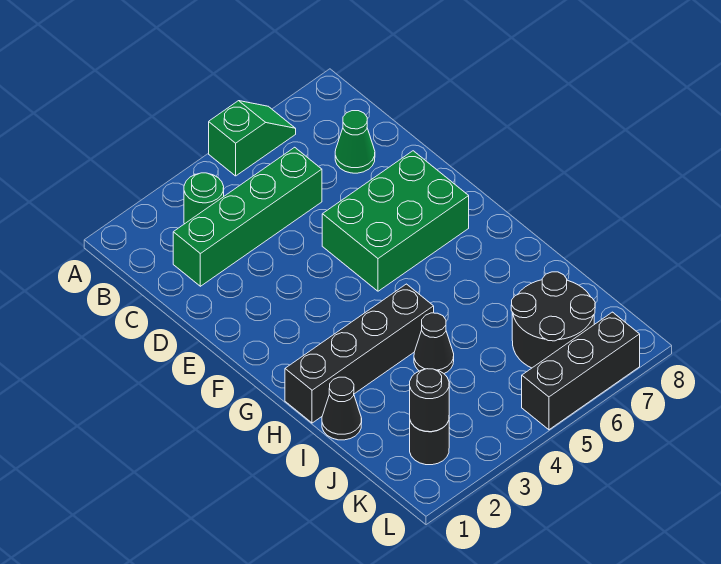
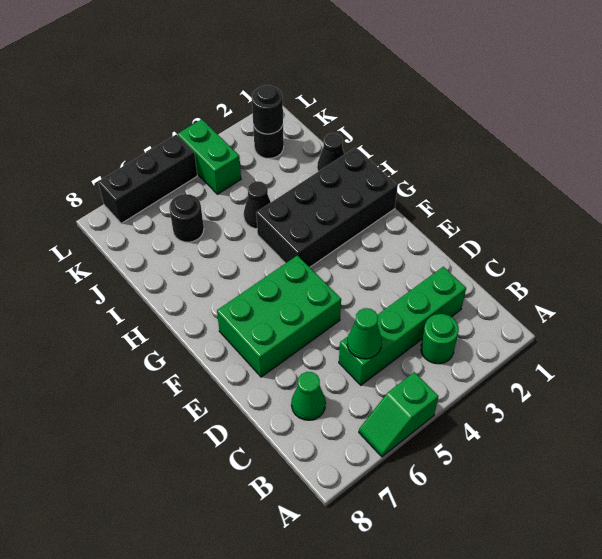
none -> green cone C5 level 2
black brick H1:H4 level 1 -> black brick G1:H4 level 1
black round brick J6:K7 level 1 -> black round brick J6 level 1
none -> green brick K4:L4 level 1

